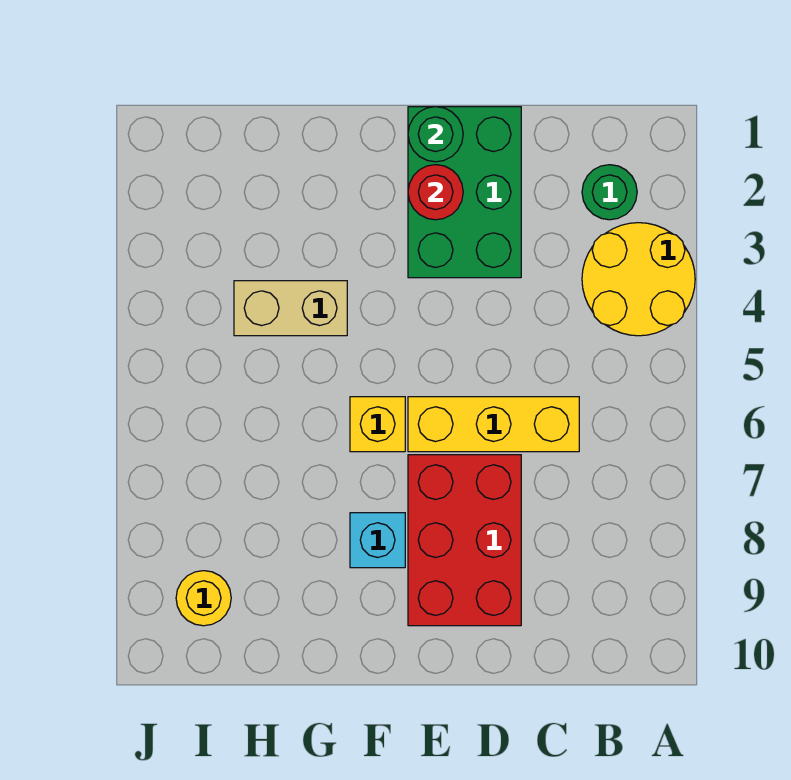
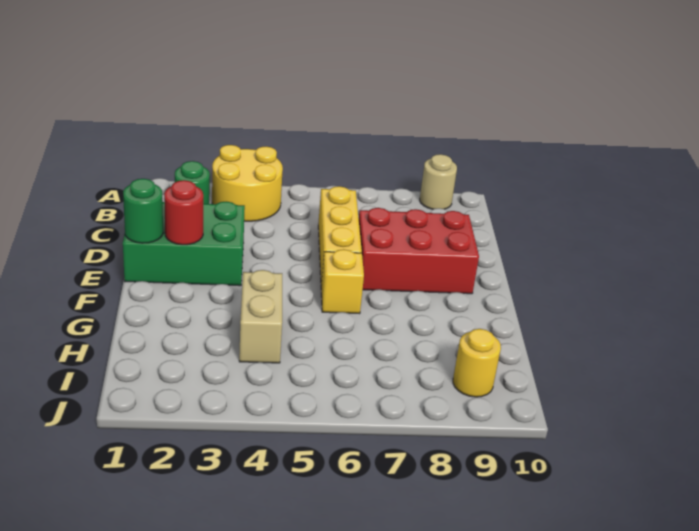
none -> tan round brick A9 level 1
cyan brick F8 level 1 -> none

